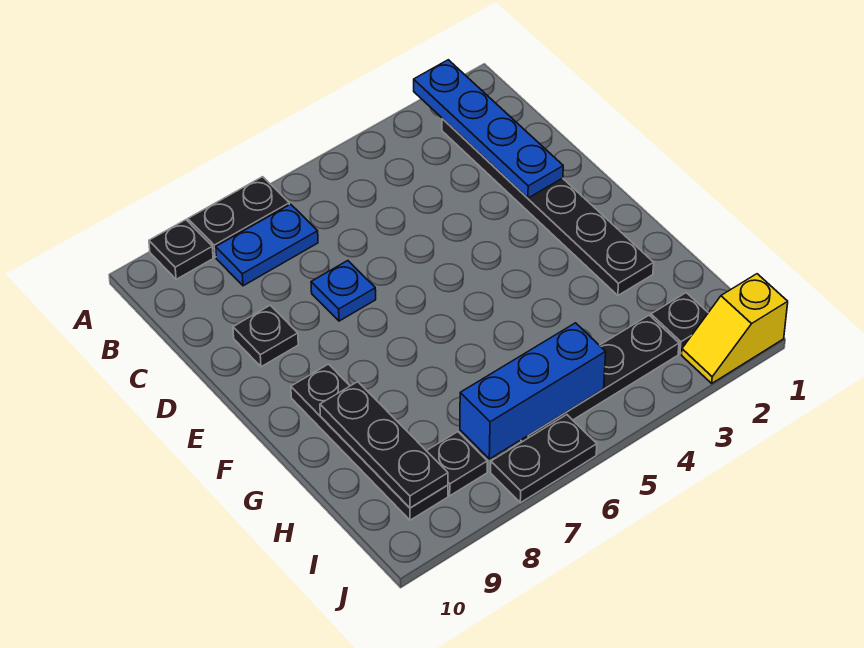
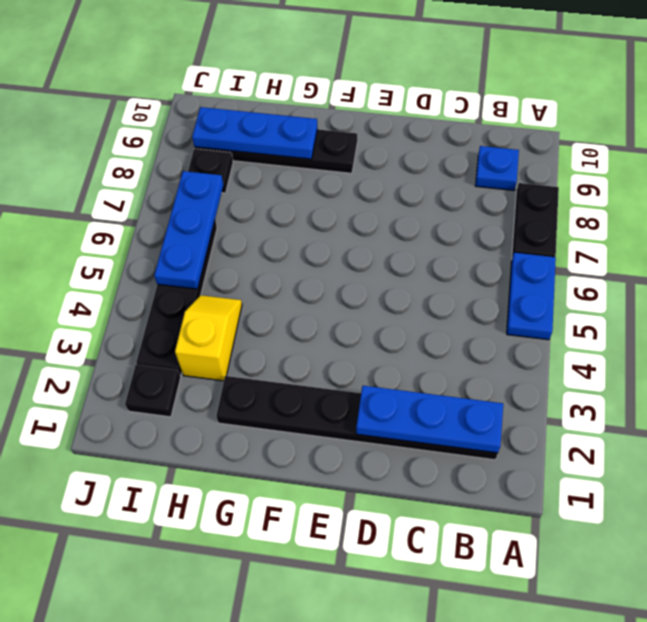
blue plate A2:D2 level 2 -> blue plate B2:D2 level 2
black plate A9 level 1 -> none
blue plate B7:B8 level 1 -> blue plate A5:A6 level 1
blue plate D7 level 1 -> blue plate B9 level 1
black plate D9 level 1 -> none
black plate G9:I9 level 2 -> blue plate G9:I9 level 2
blue brick I5:I7 level 2 -> blue plate I5:I7 level 2
yellow slope J1:J2 level 1 top 1 -> yellow slope H3:H4 level 1 top 3
black plate J6:J7 level 1 -> none

